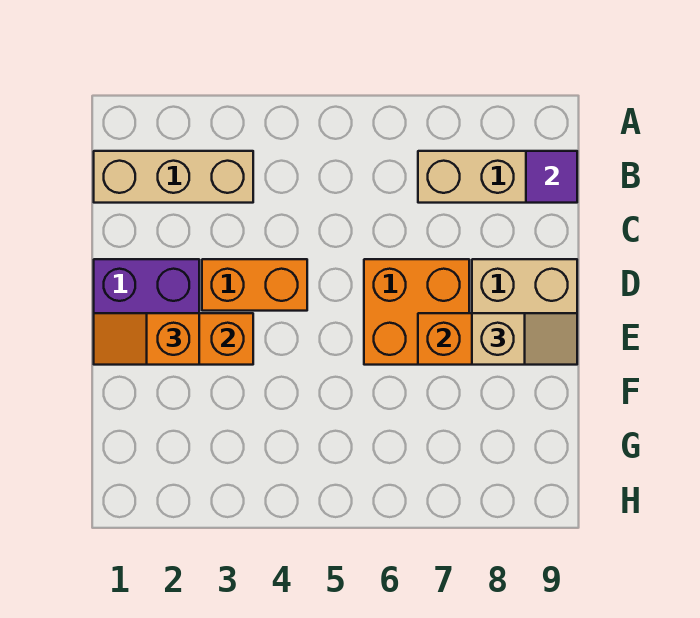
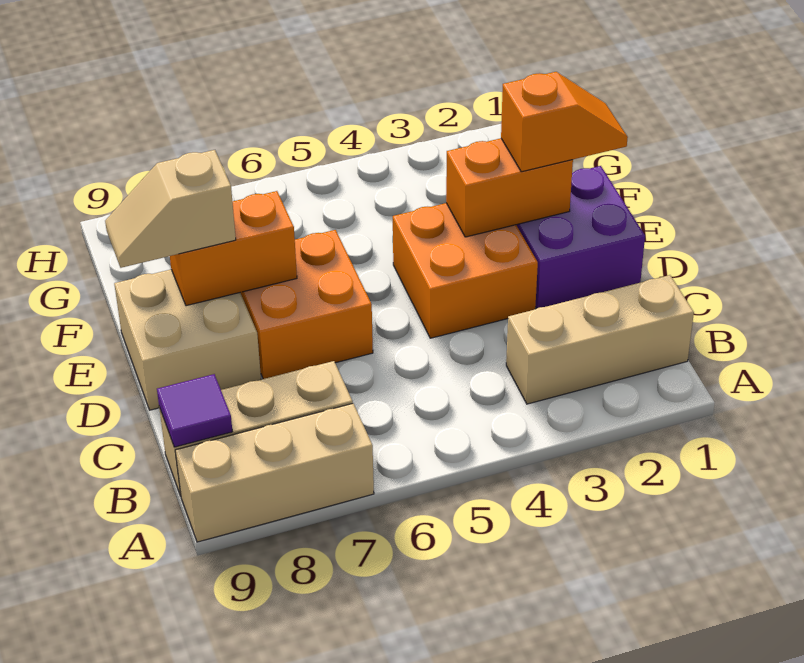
none -> tan brick A7:A9 level 1
orange brick D3:D4 level 1 -> orange brick D3:E4 level 1

